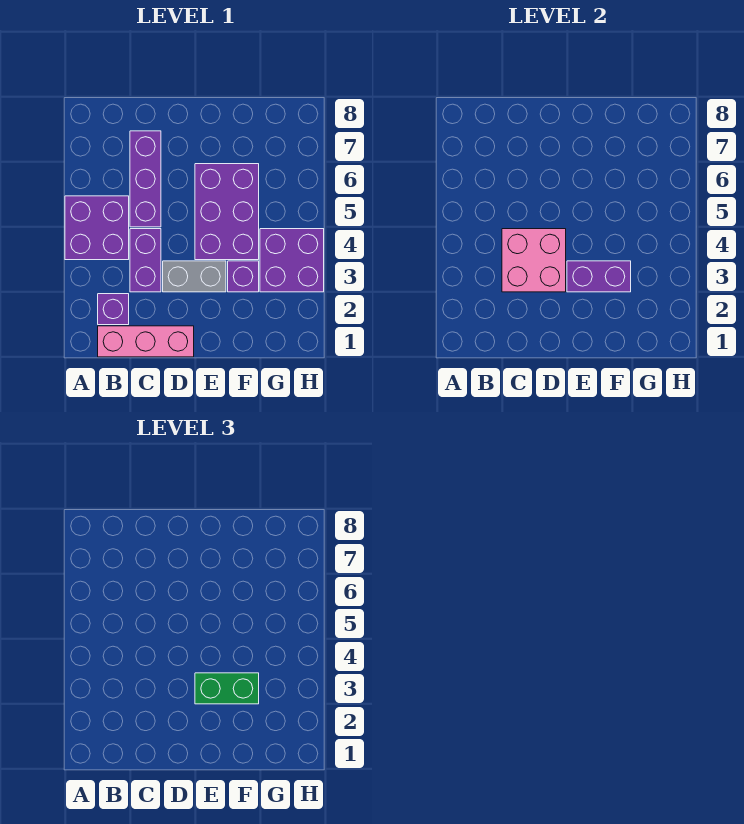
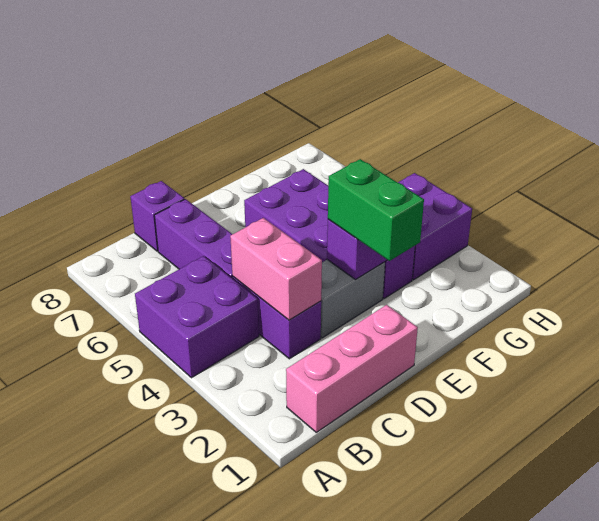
purple brick B2 level 1 -> purple brick C8 level 1
pink brick C3:D4 level 2 -> pink brick C3:C4 level 2
green brick E3:F3 level 3 -> green brick E2:E3 level 3

